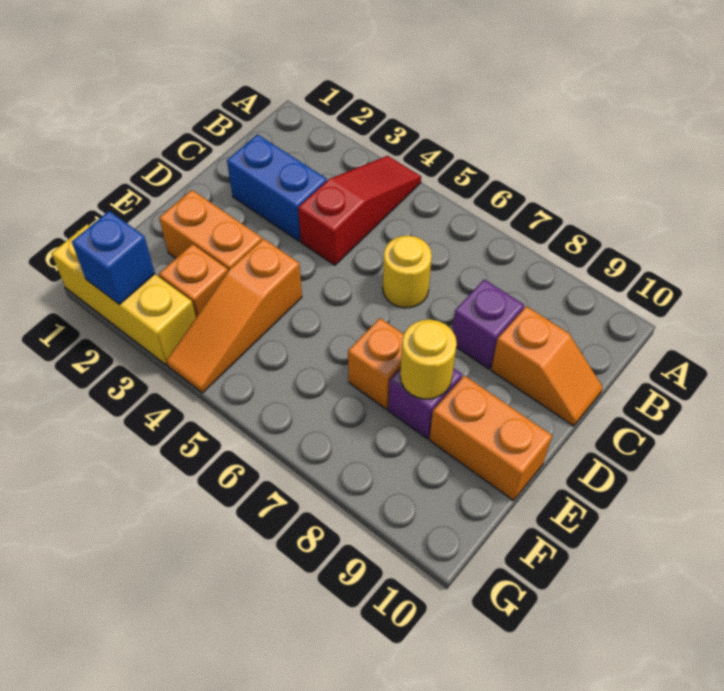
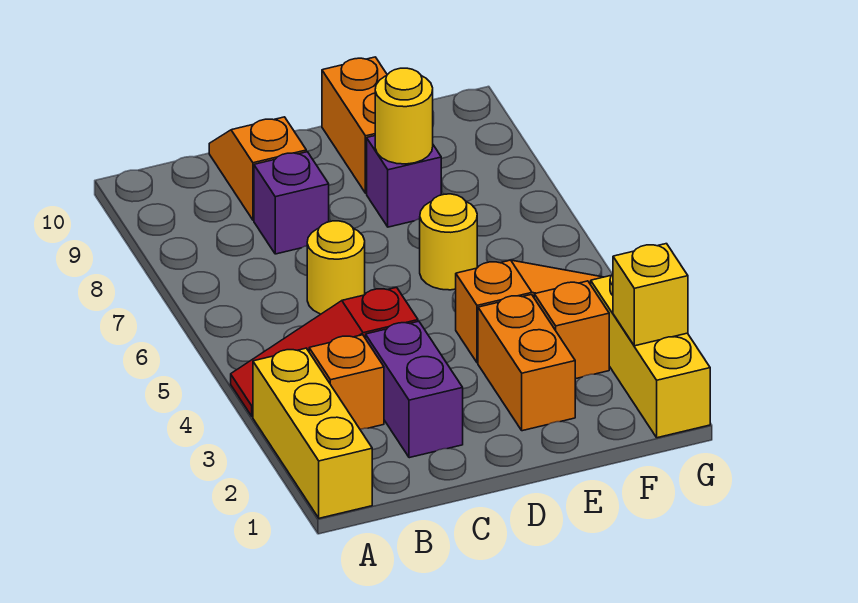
none -> yellow brick A1:A3 level 1
blue brick C2:C3 level 1 -> purple brick C2:C3 level 1
none -> yellow round brick E6 level 1
orange brick E7 level 1 -> orange brick B3 level 1
blue brick G2 level 2 -> yellow brick G2 level 2

